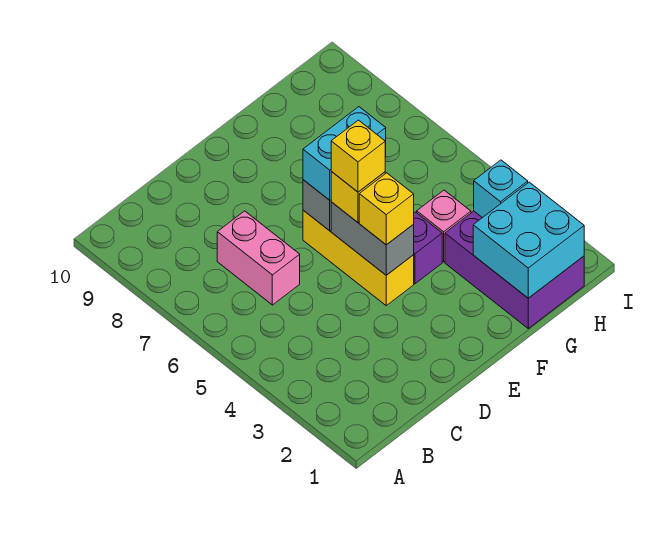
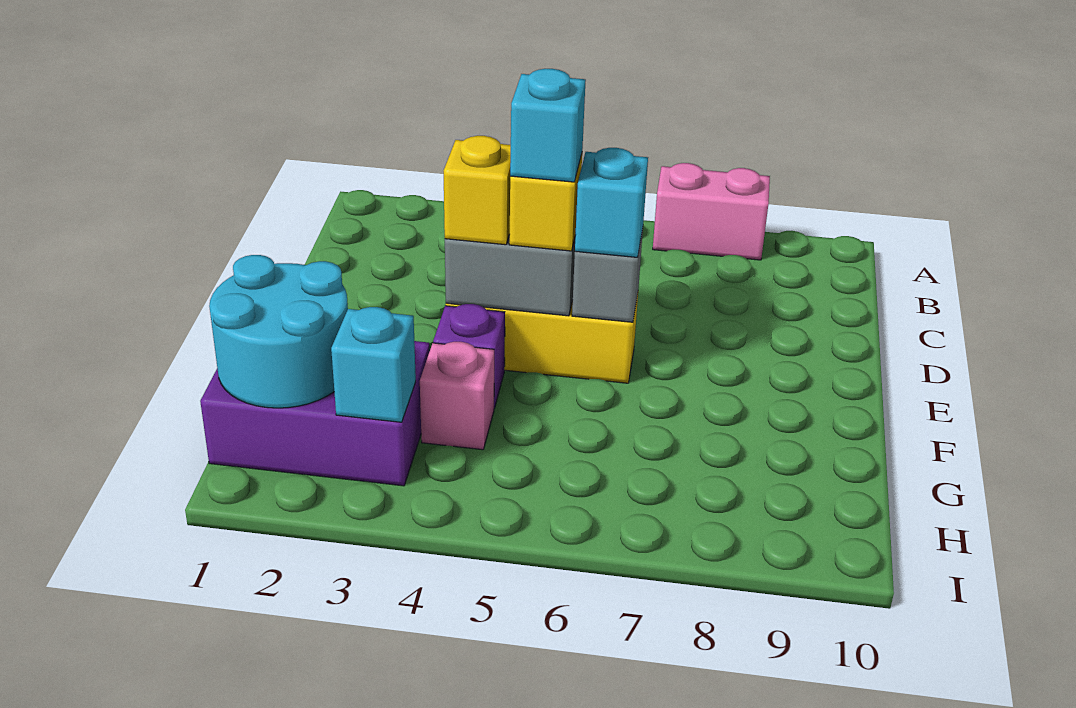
pink brick C6:C7 level 1 -> pink brick A7:A8 level 1
yellow brick E5 level 4 -> cyan brick E5 level 4
cyan brick E6:F6 level 3 -> cyan brick E6 level 3
cyan brick G1:H2 level 2 -> cyan round brick G1:H2 level 2

